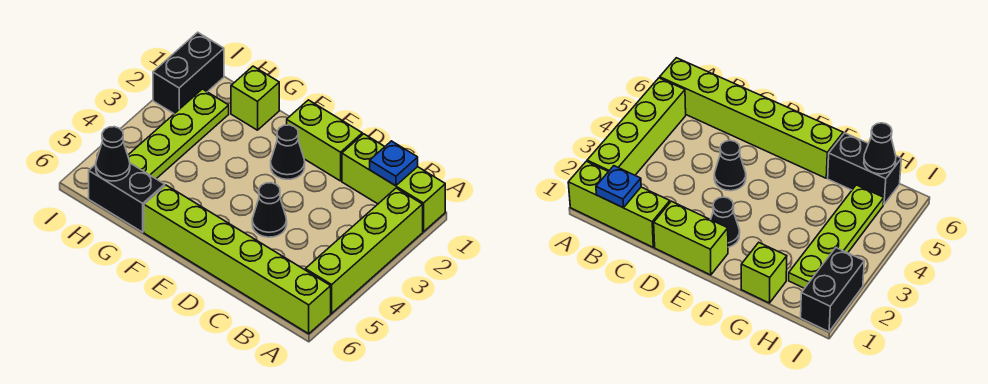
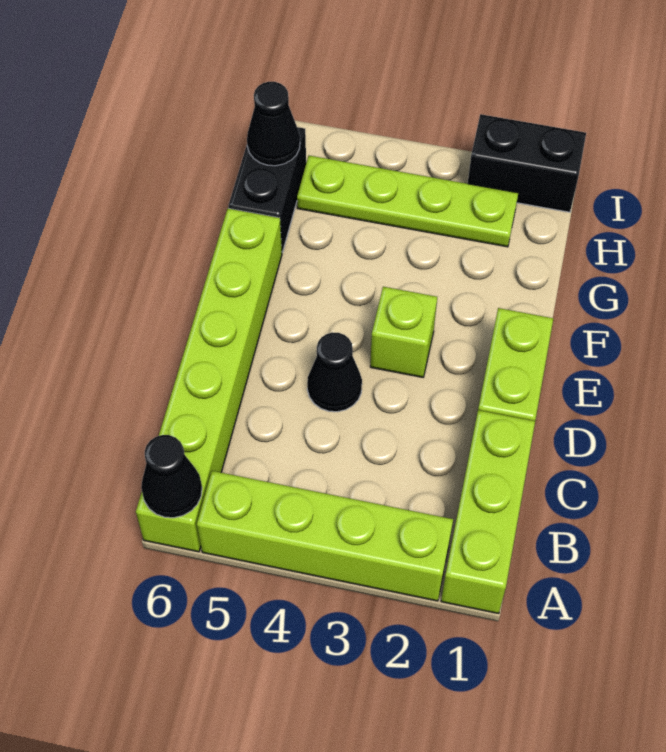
blue plate B1 level 2 -> none
black cone E2 level 1 -> black cone A6 level 2
lime brick G1 level 1 -> lime brick E3 level 1

